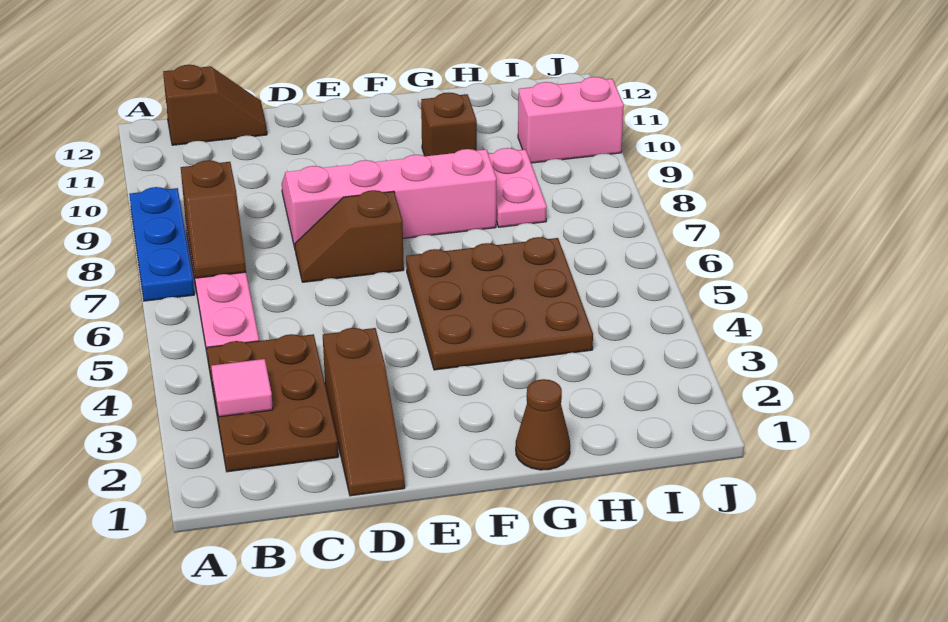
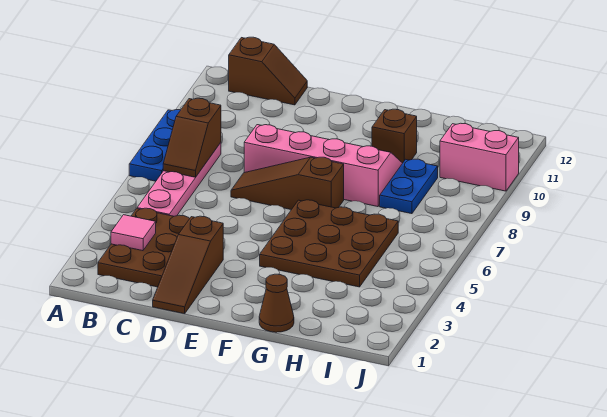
brown slope D7:E7 level 1 top E -> brown slope D7:F7 level 1 top F
pink plate H8:H9 level 1 -> blue plate H8:H9 level 1

